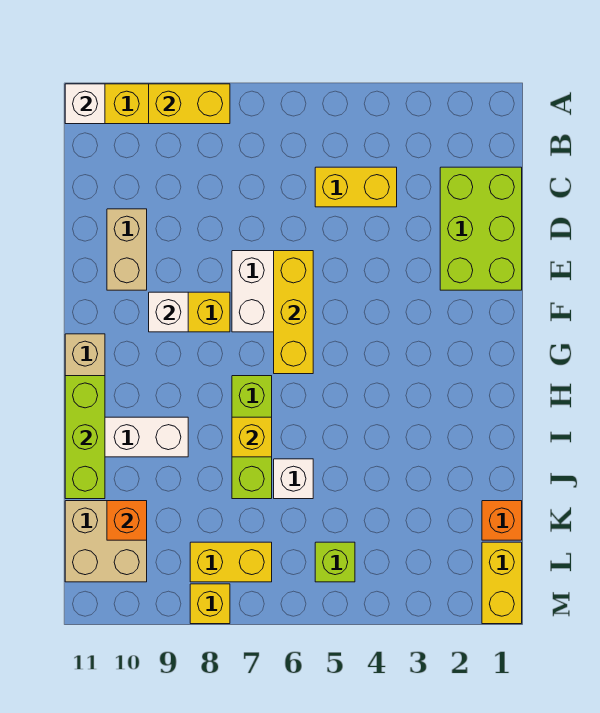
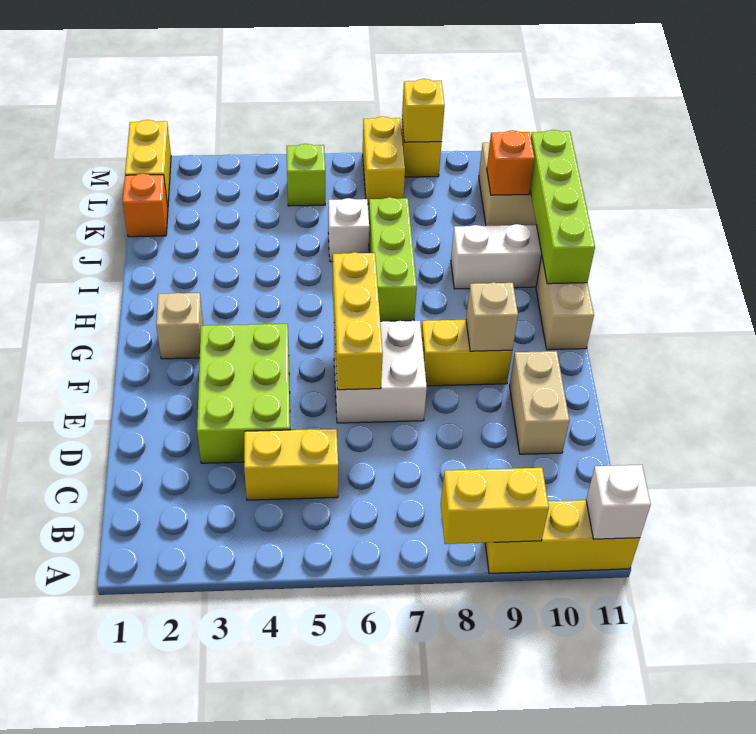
lime brick C1:E2 level 1 -> lime brick D3:F4 level 1
white brick F9 level 2 -> tan brick F9 level 2
none -> tan brick G2 level 1
lime brick H11:J11 level 2 -> lime brick H11:K11 level 2
yellow brick I7 level 2 -> yellow brick M8 level 2
yellow brick L7:L8 level 1 -> yellow brick L7:M7 level 1

